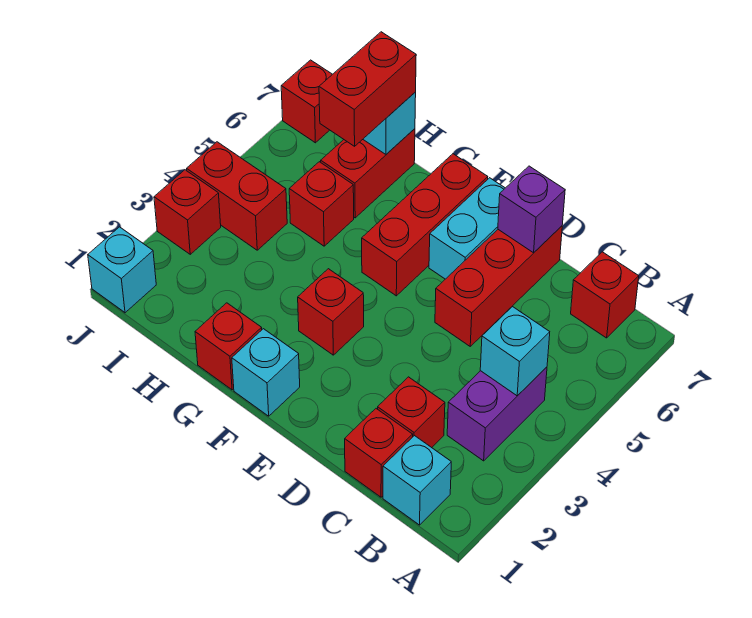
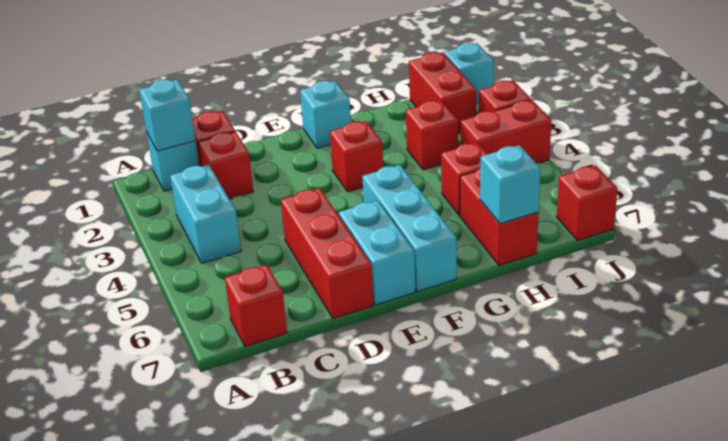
purple brick B3:B4 level 1 -> cyan brick B3:B4 level 1
cyan brick B4 level 2 -> cyan brick B1 level 2
purple brick D7 level 2 -> none
red brick F5:F7 level 1 -> cyan brick F5:F7 level 1
red brick G1 level 1 -> red brick H3 level 1
red brick H6:H7 level 3 -> red brick I1:I2 level 1

